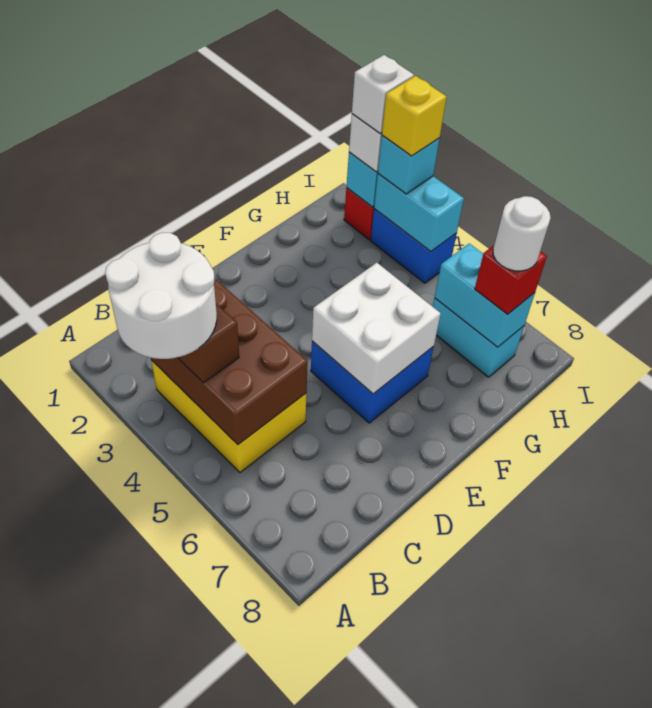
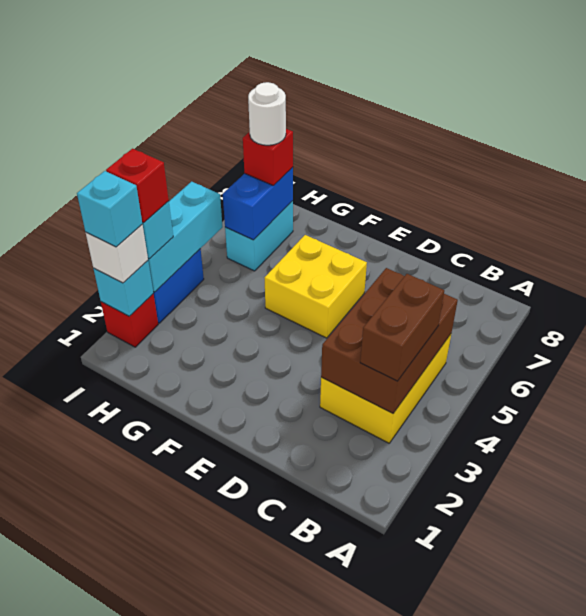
white round brick A3:B4 level 4 -> none
blue brick E5:F6 level 1 -> yellow brick E5:F6 level 1
white brick E5:F6 level 2 -> none
cyan brick H6:H7 level 2 -> blue brick H6:H7 level 2
white brick I2 level 4 -> cyan brick I2 level 4
cyan brick I3:I4 level 2 -> cyan brick I3:I5 level 2
yellow brick I3 level 4 -> red brick I3 level 4

